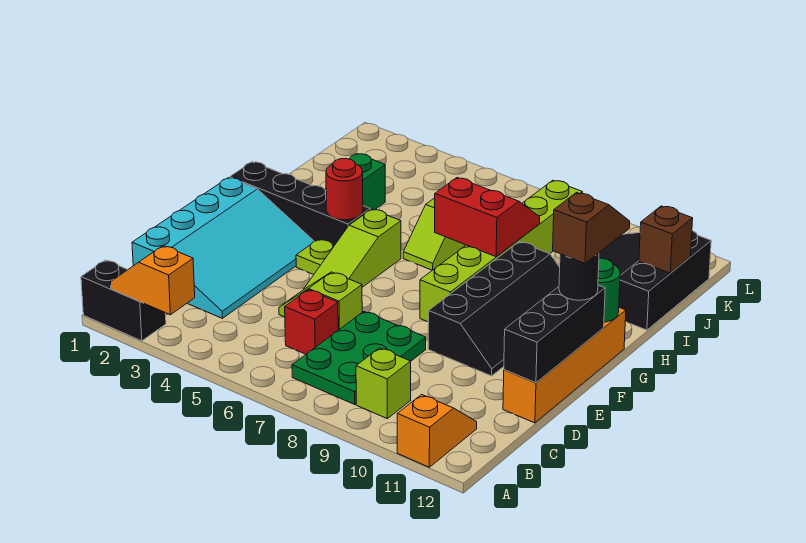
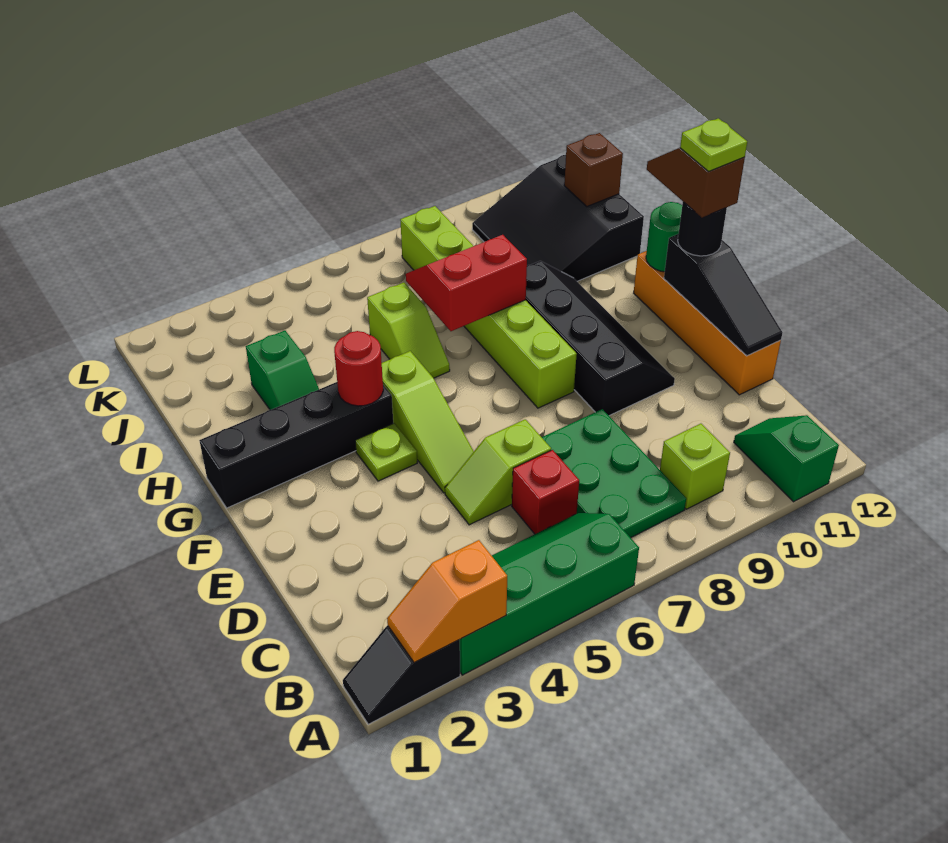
black brick A1:A2 level 1 -> black slope A1:A2 level 1 top 2
none -> green slope A3:B6 level 1 top A
orange slope A11:B11 level 1 top A -> green slope A11:B11 level 1 top A
cyan slope C1:F3 level 1 top 1 -> none
black brick D12:F12 level 2 -> black slope D12:F12 level 2 top F
none -> lime plate F12 level 5

